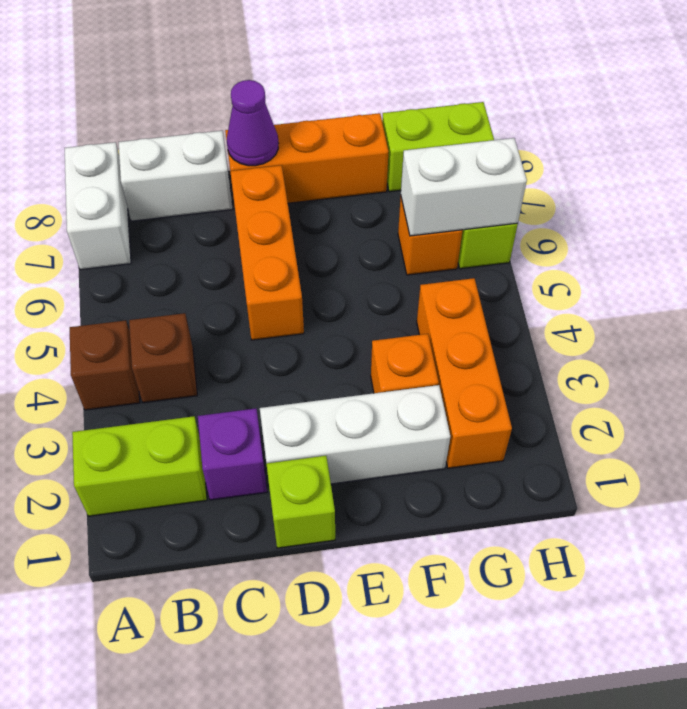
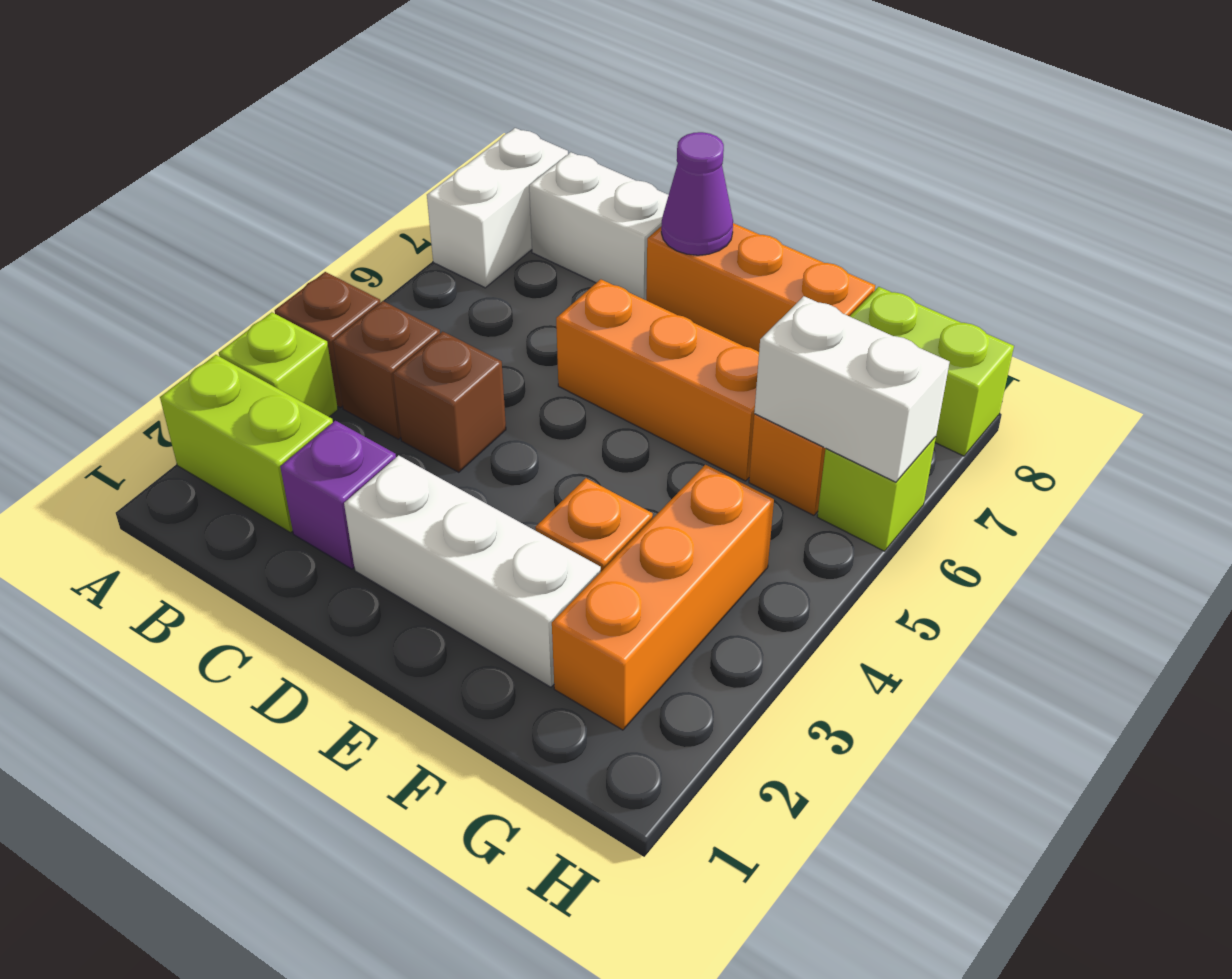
none -> brown brick C4 level 1
lime brick D1 level 1 -> lime brick A3 level 1
orange brick D5:D7 level 1 -> orange brick D6:F6 level 1

